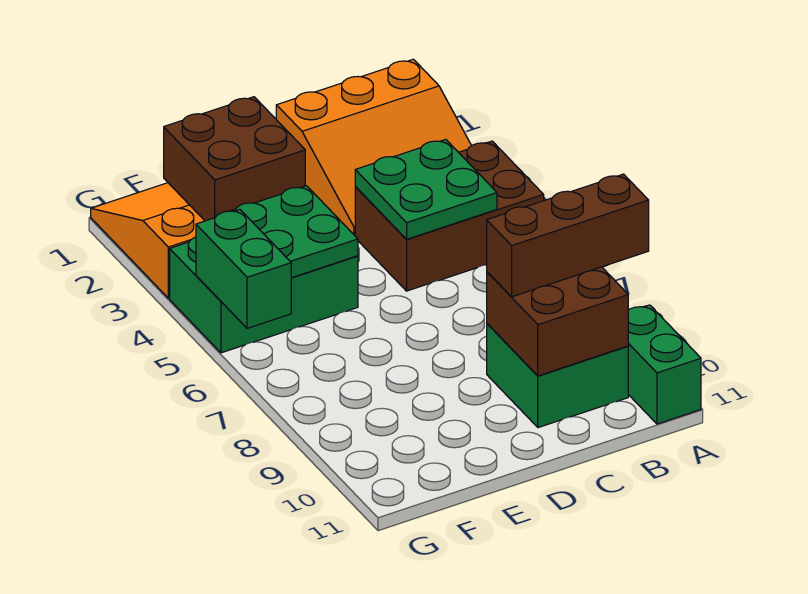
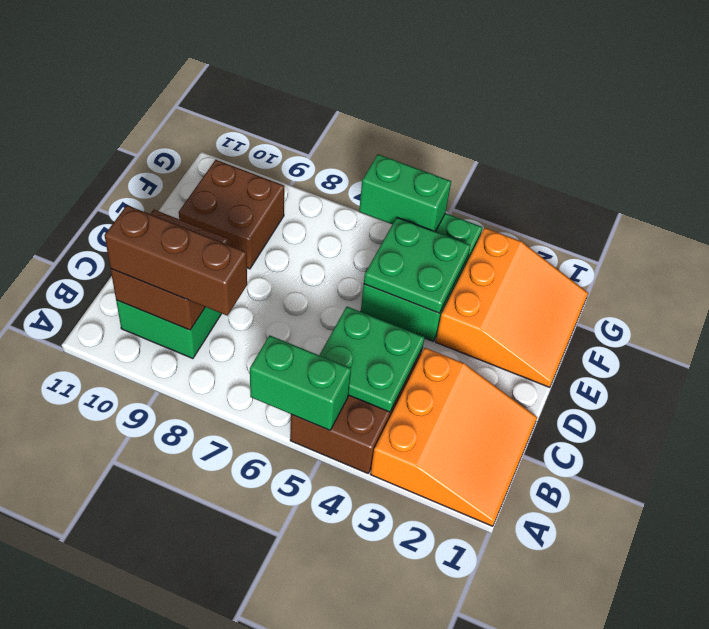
orange slope A1:C3 level 1 top 1 -> orange slope A1:C3 level 1 top 3
brown brick A9:C9 level 3 -> brown brick B8:B10 level 3
green brick A10:A11 level 1 -> green brick A5:A6 level 2
brown brick E2:F3 level 2 -> brown brick E9:F10 level 1

